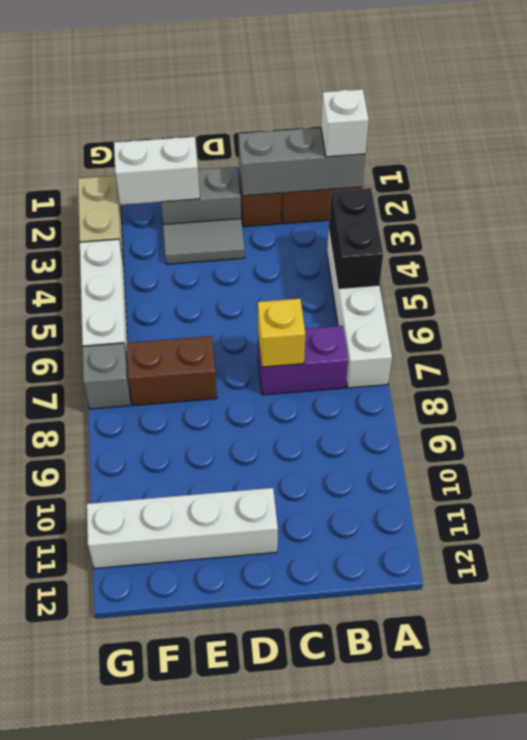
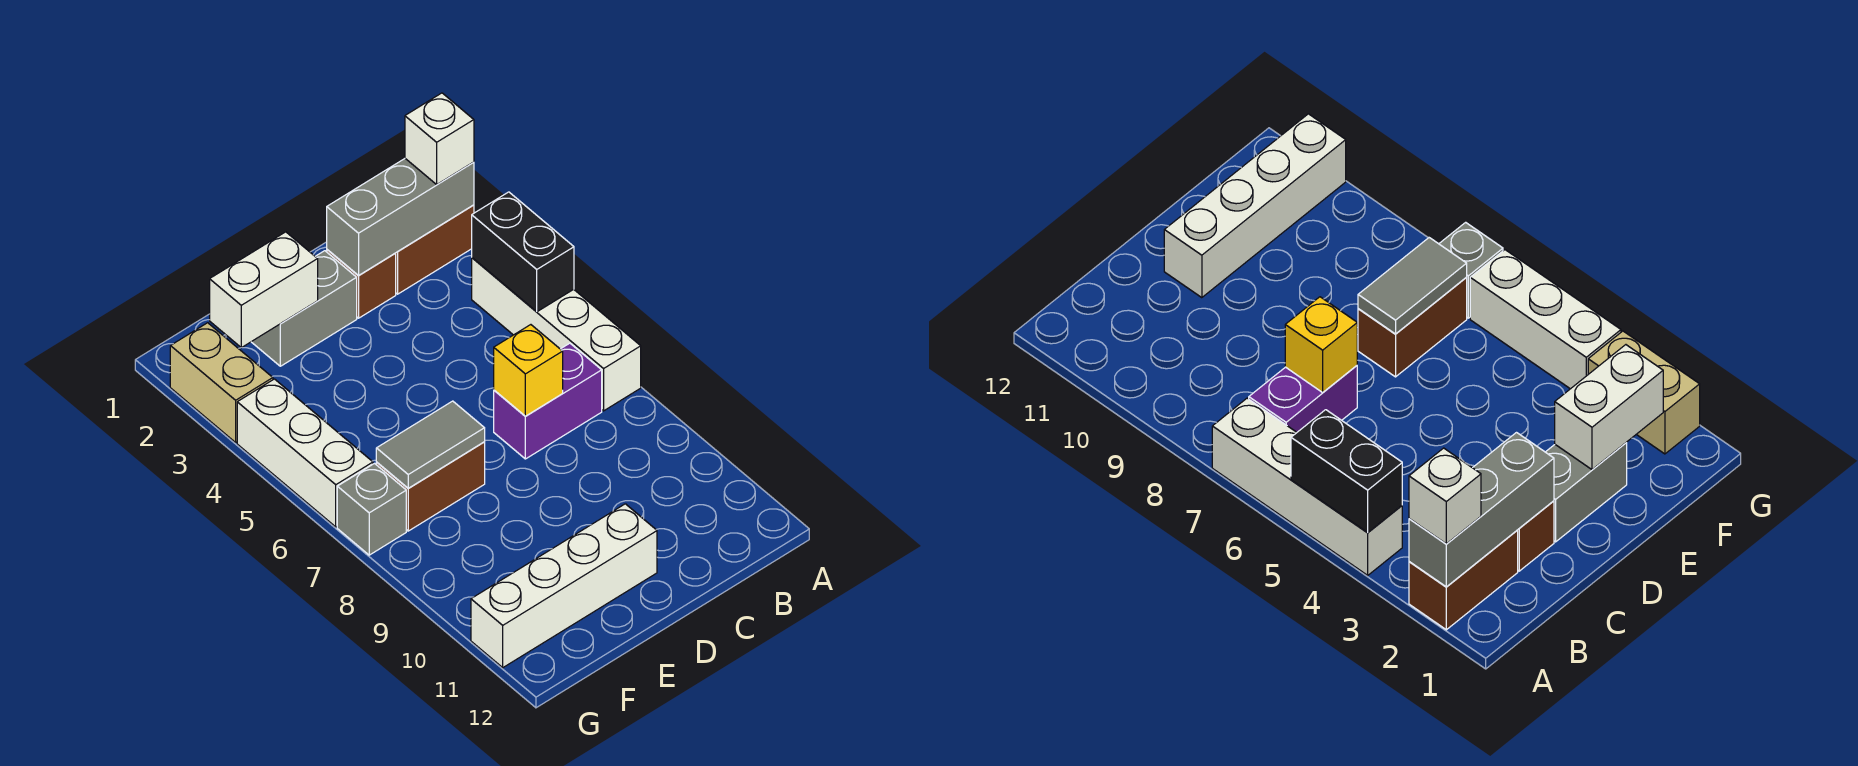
grey tile D3:E3 level 1 -> grey tile E7:F7 level 2

